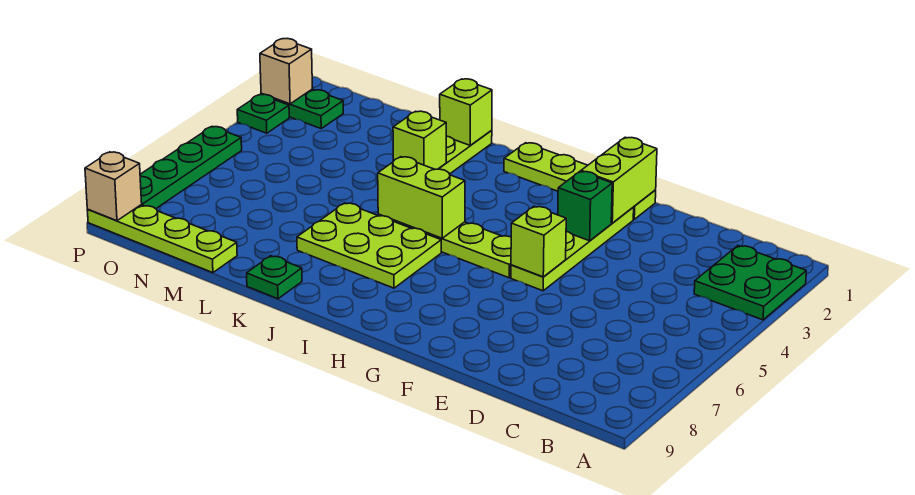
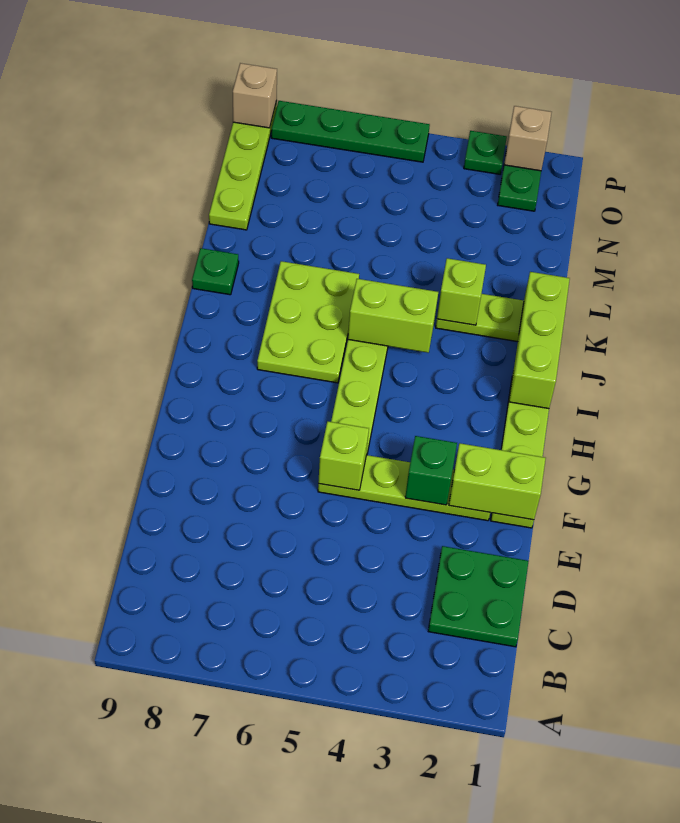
green plate A2:B3 level 1 -> green plate C1:D2 level 1
lime brick I5:J5 level 2 -> lime brick J4:J5 level 2
lime brick K1 level 2 -> lime brick I1:K1 level 2

